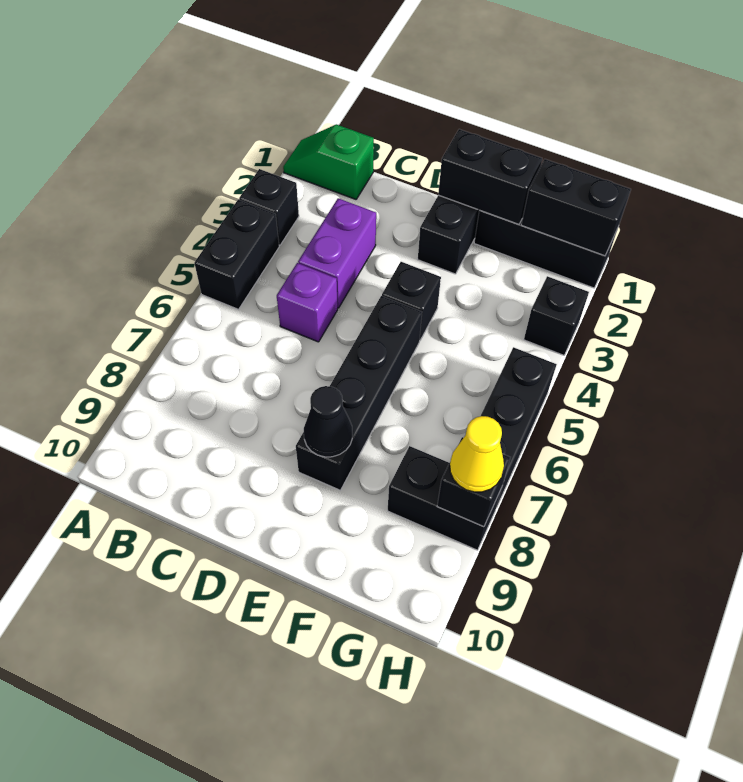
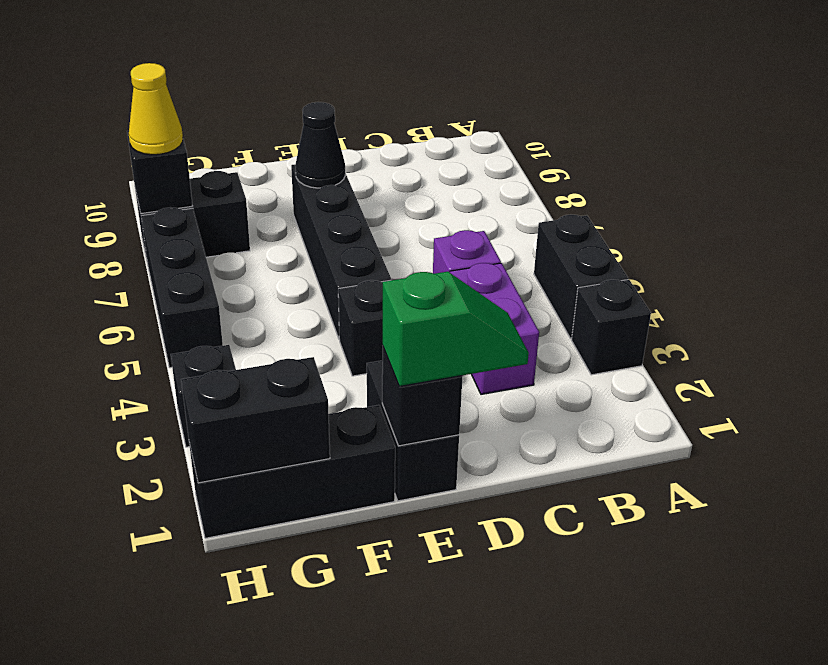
green slope A1:B1 level 1 top B -> green slope D1:E1 level 3 top E
black brick E1:F1 level 2 -> black brick E1 level 2

